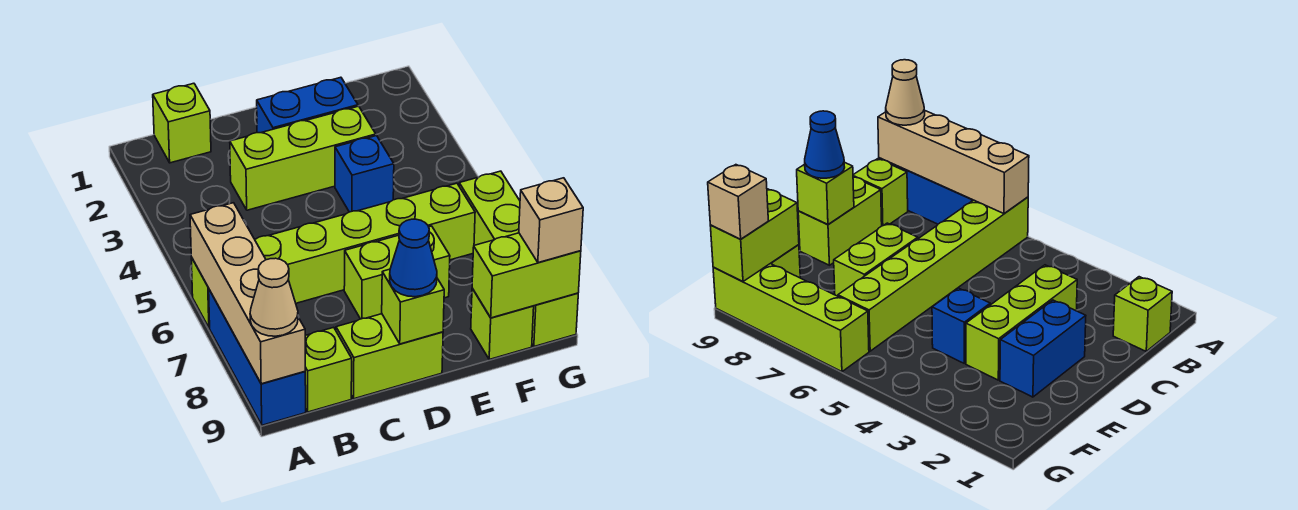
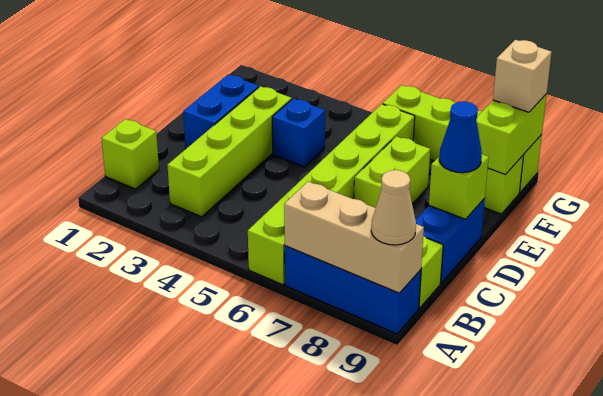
tan brick A6:A9 level 2 -> tan brick A7:A9 level 2
lime brick C3:E3 level 1 -> lime brick B3:E3 level 1
lime brick C9:D9 level 1 -> blue brick C9:D9 level 1

